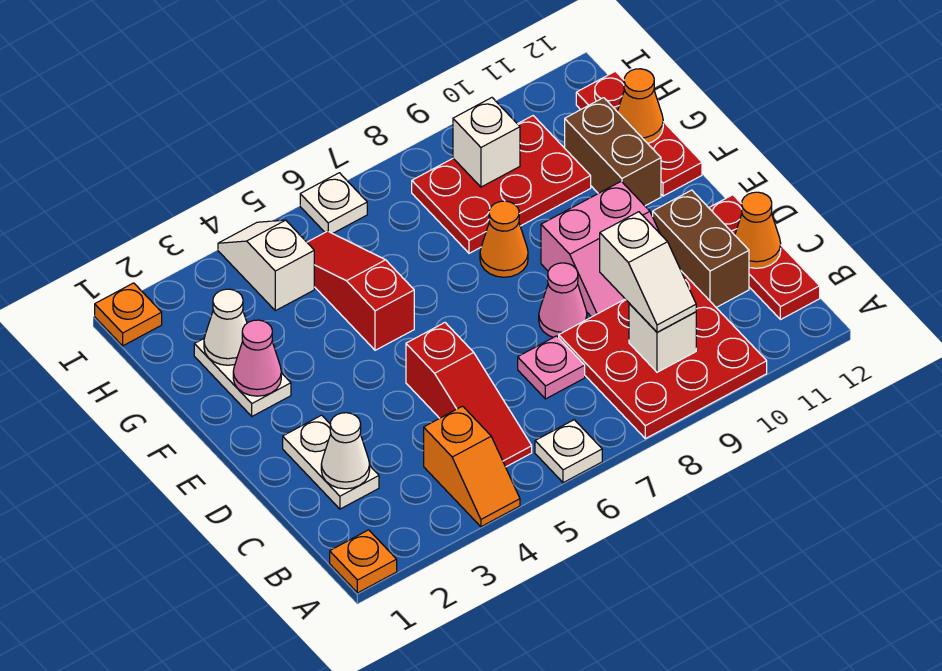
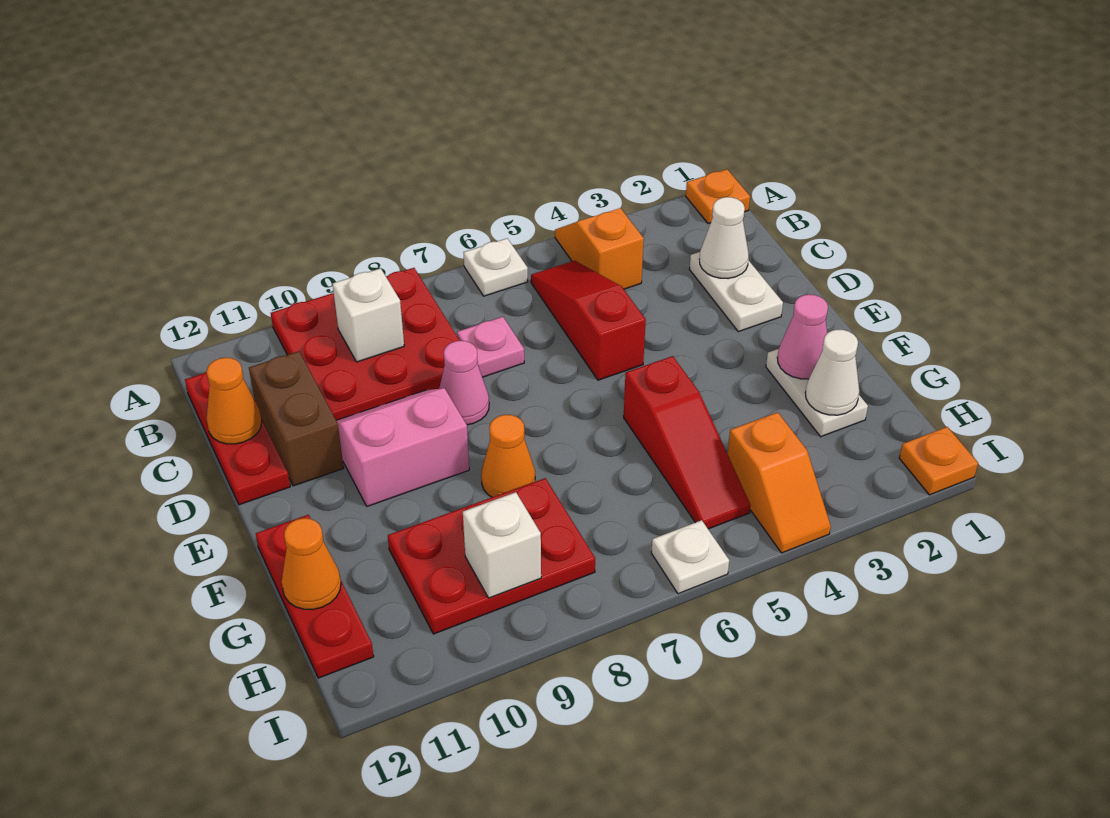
white slope B9:C9 level 3 top C -> none
brown brick F11:G11 level 1 -> none
white slope H4:I4 level 1 top H -> orange slope H4:I4 level 1 top H

